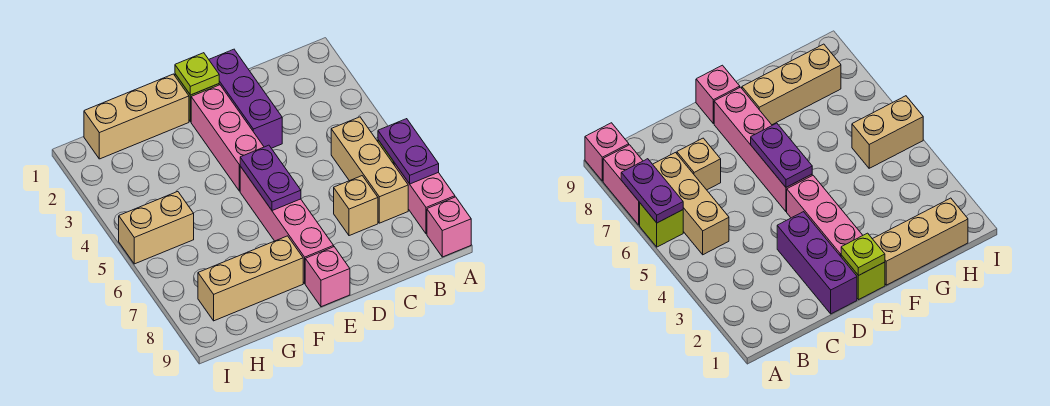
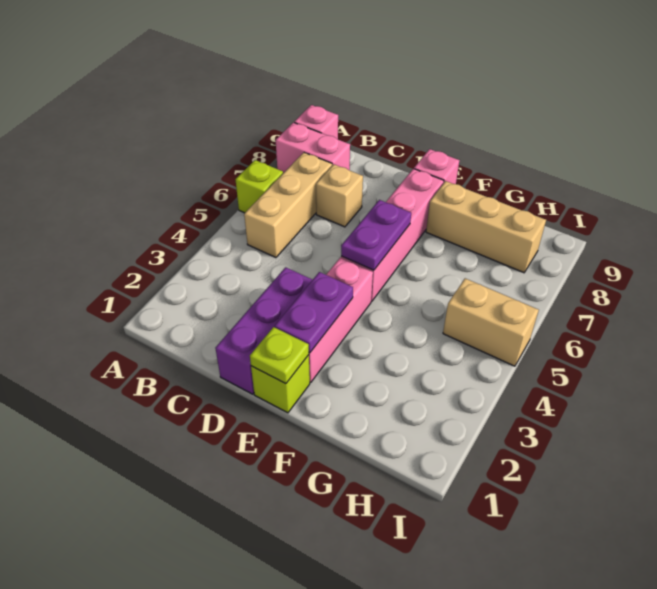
purple plate A6:A7 level 2 -> purple plate E2:E3 level 2
pink brick A7:A8 level 1 -> pink brick A8:B8 level 1
tan brick F1:H1 level 1 -> none

